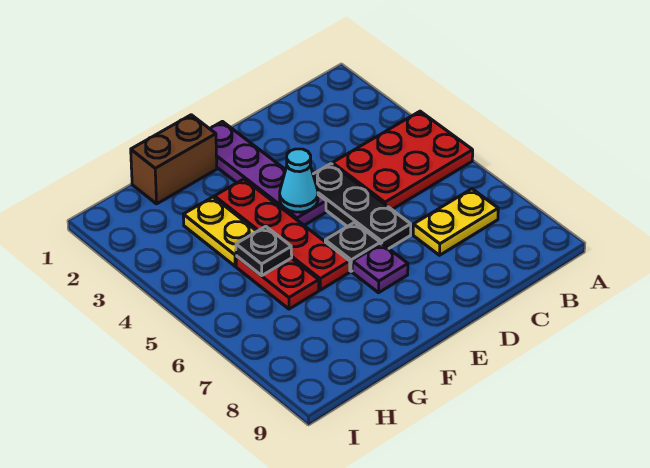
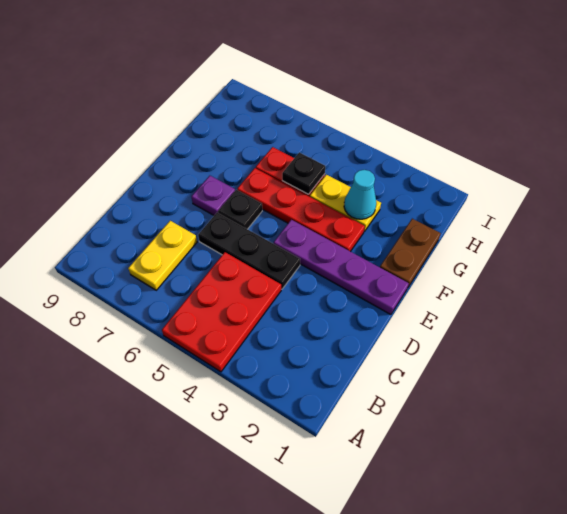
cyan cone E4 level 2 -> cyan cone G3 level 2
brown brick F1:G1 level 1 -> brown plate F1:G1 level 1

